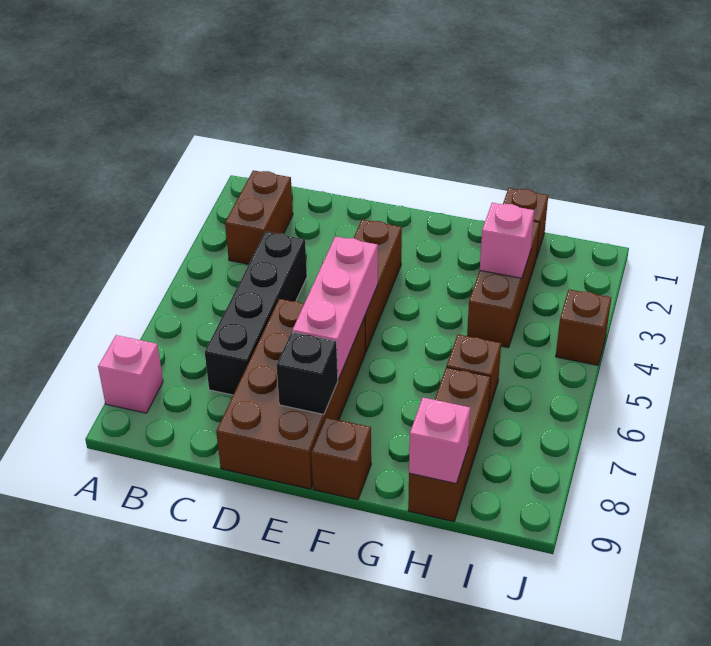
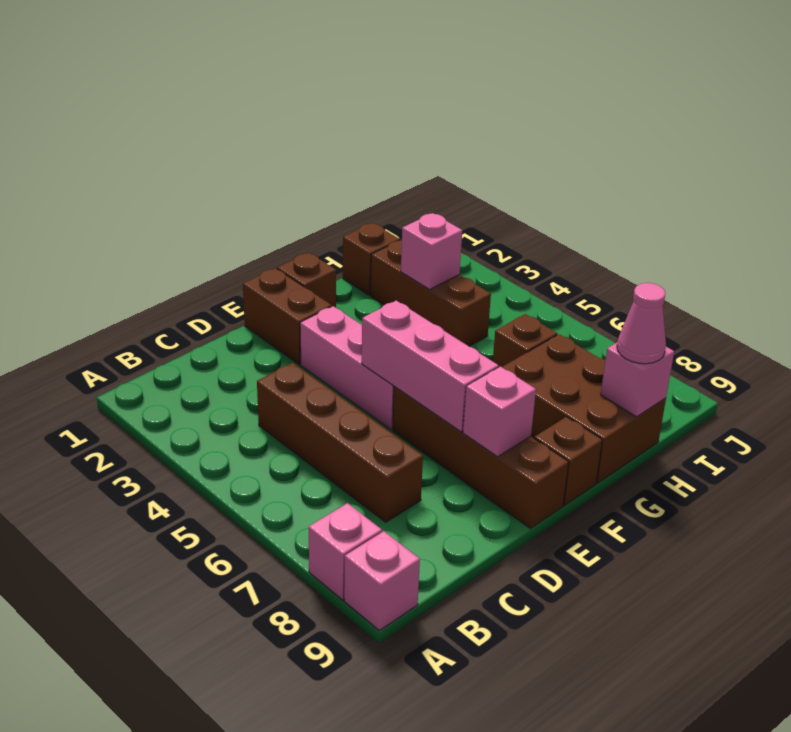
none -> pink brick A9 level 1
brown brick B2:B3 level 1 -> brown brick E1:E2 level 1
black brick C4:C7 level 1 -> brown brick C4:C7 level 1
brown brick D6:E9 level 1 -> brown brick E6:E9 level 1
brown brick E3:E5 level 1 -> pink brick E3:E5 level 1
black brick E8 level 2 -> pink brick E8 level 2
brown brick H7:H9 level 1 -> brown brick G7:H9 level 1
none -> pink cone H9 level 3
brown brick J4 level 1 -> brown brick F1 level 1

